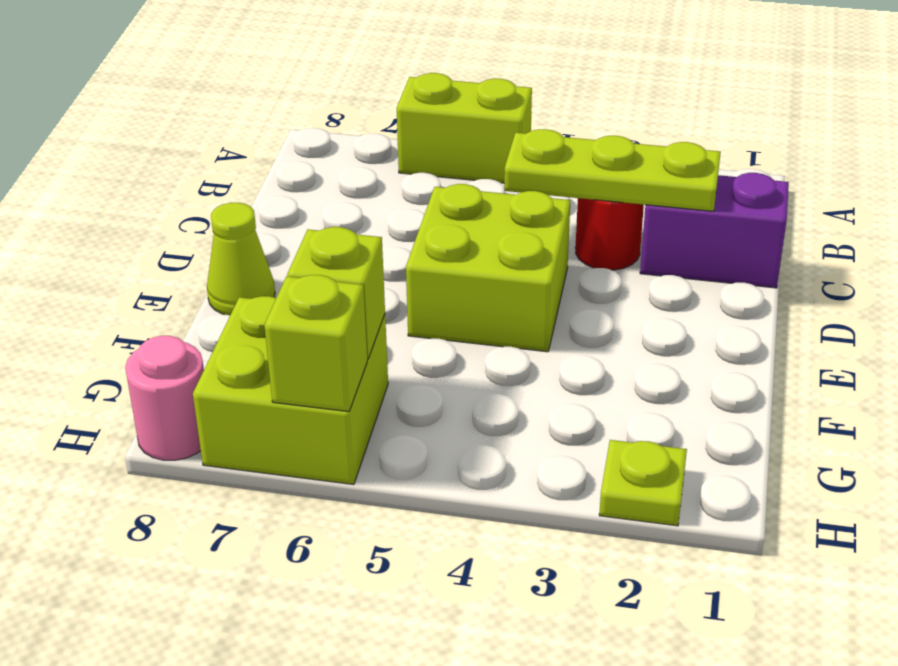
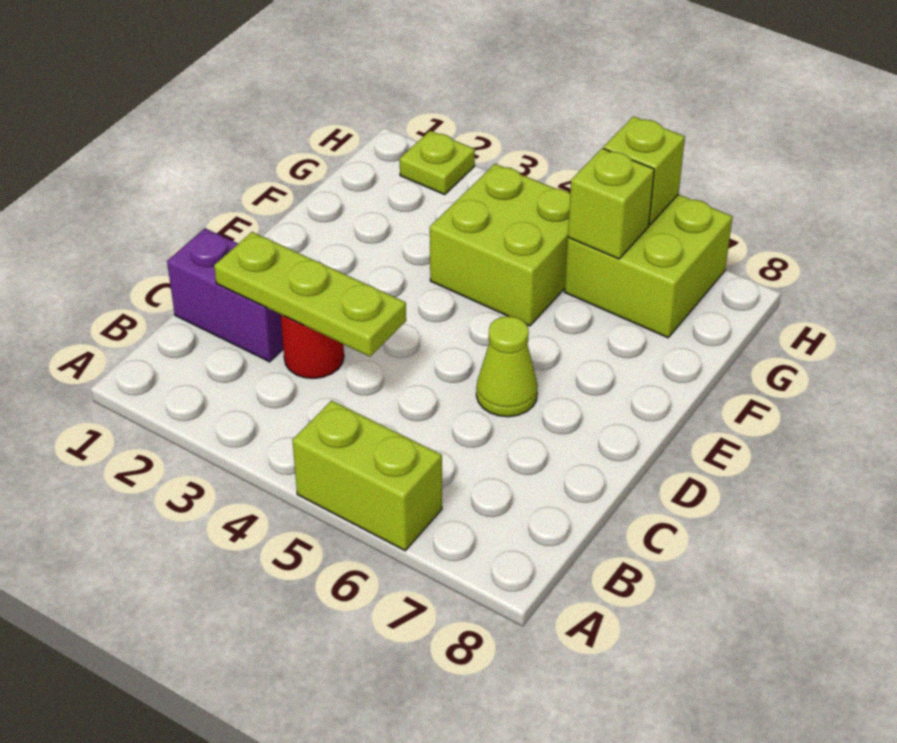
lime brick D4:E5 level 1 -> lime brick F4:G5 level 1
lime cone E8 level 1 -> lime cone D6 level 1
pink round brick H8 level 1 -> none

